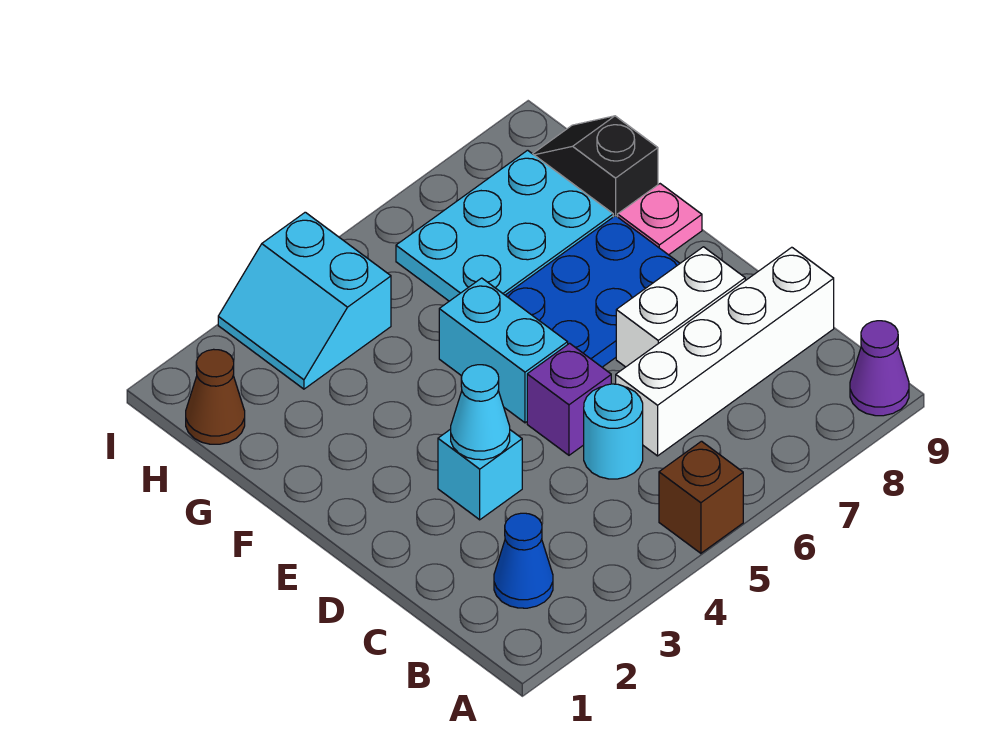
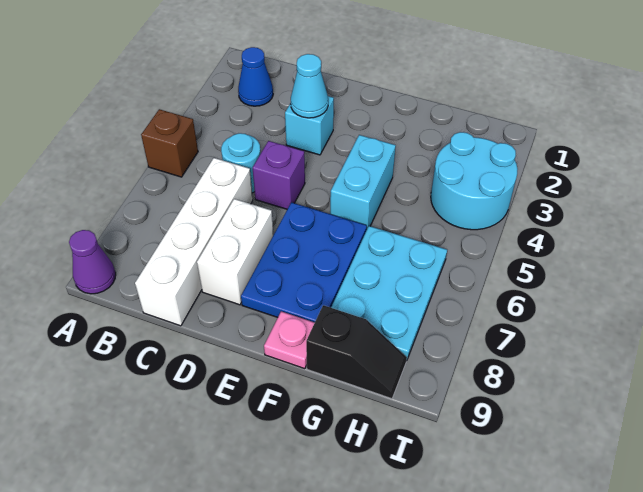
cyan brick E5:F5 level 1 -> cyan brick F4:F5 level 1
brown cone H1 level 1 -> none
cyan slope H3:I4 level 1 top 4 -> cyan round brick H3:I4 level 1

